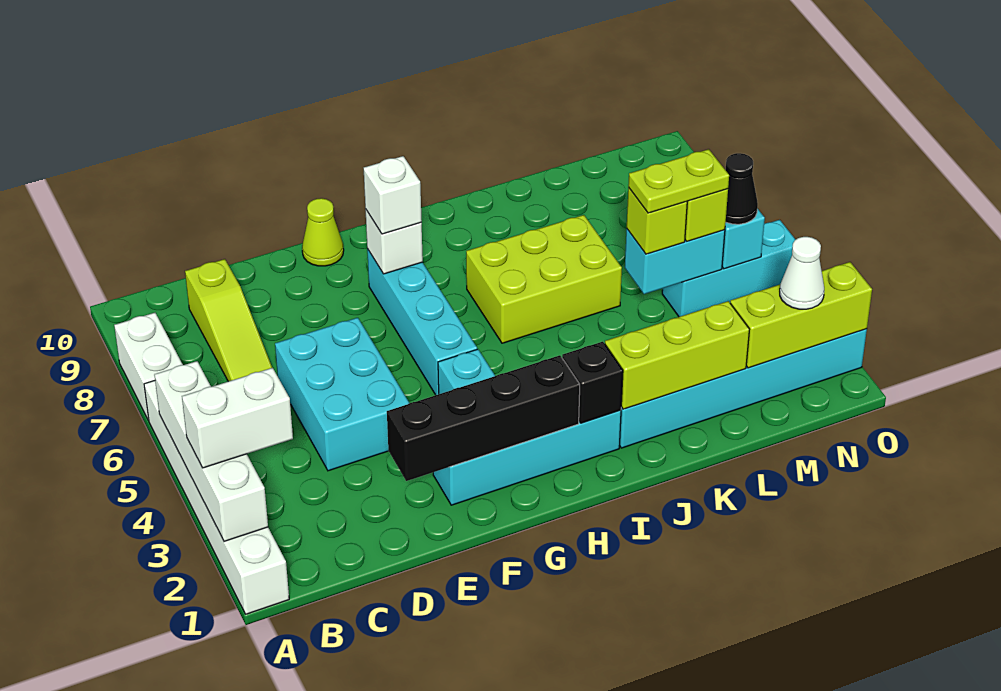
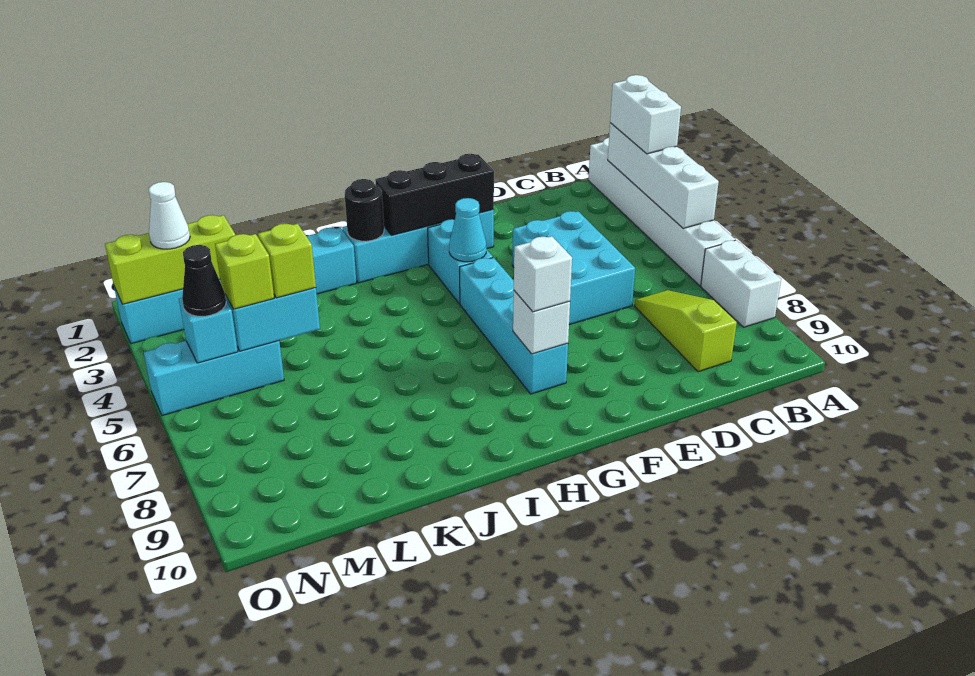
white brick A3:B3 level 3 -> white brick A2:A3 level 3
black brick E2:H2 level 2 -> black brick F2:H2 level 2
lime cone F10 level 1 -> none
none -> cyan cone G4 level 2
black brick I2 level 2 -> black round brick I2 level 2
lime brick I6:K7 level 1 -> none
lime brick J2:L2 level 2 -> none
lime plate L5:M5 level 4 -> none

